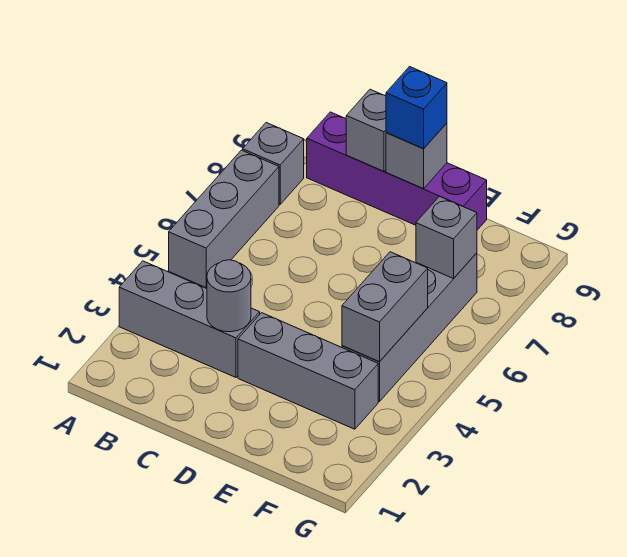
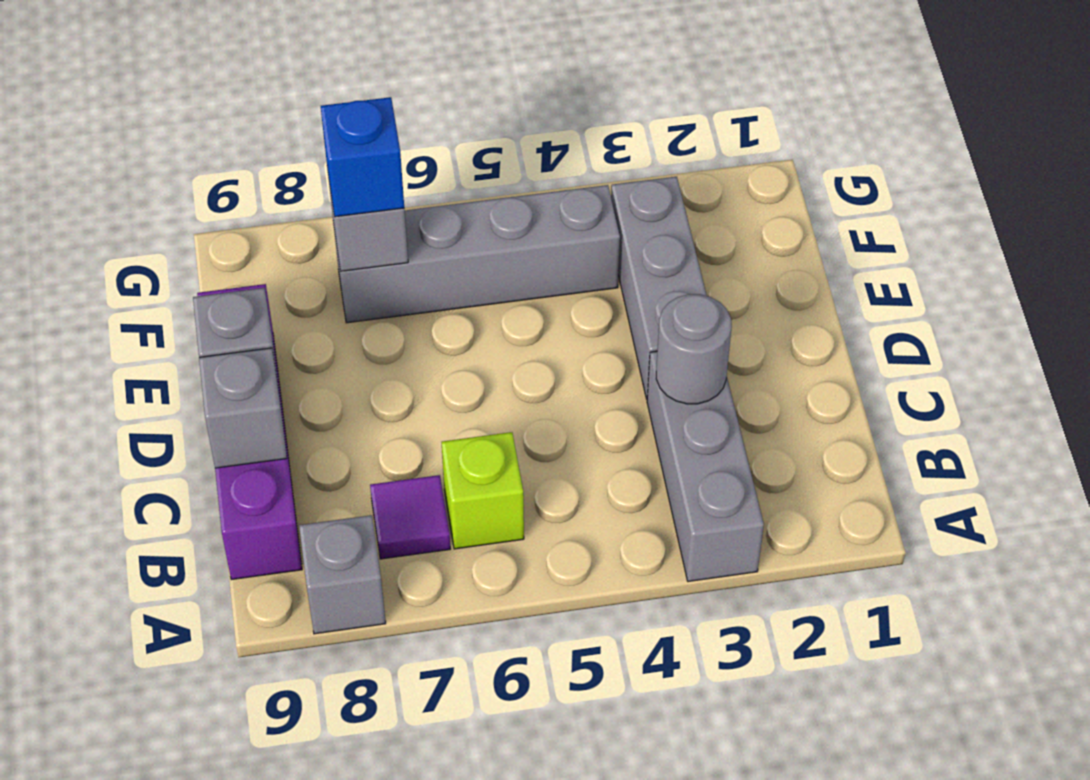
grey brick A5:A7 level 1 -> none
none -> lime brick B6 level 1
none -> purple tile B7 level 1
blue brick D9 level 3 -> blue brick F7 level 3
grey brick F4:F5 level 2 -> none

